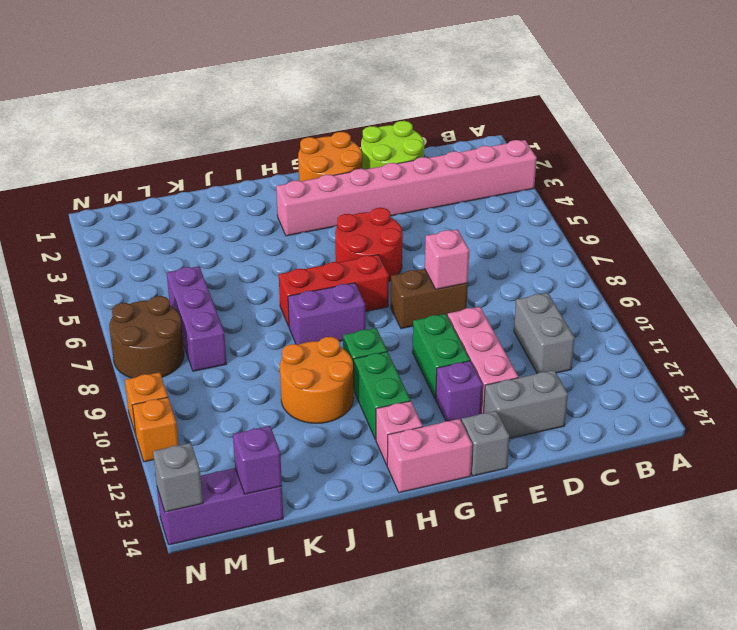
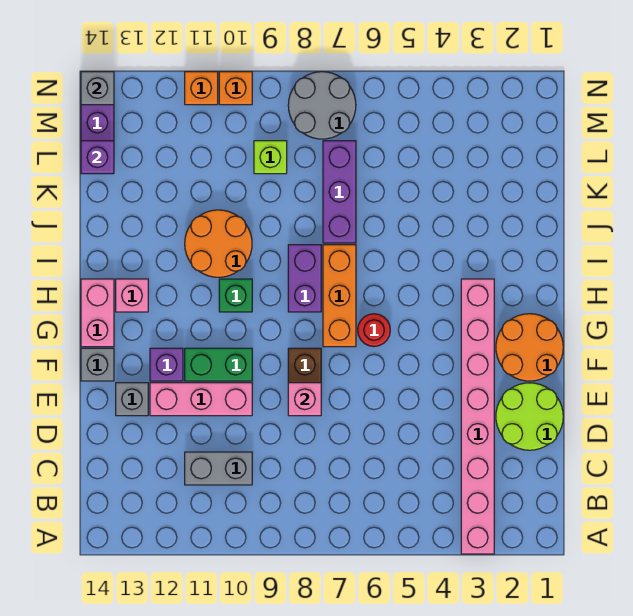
grey brick D13:E13 level 1 -> grey brick E13 level 1
red round brick F5:G6 level 1 -> red round brick G6 level 1
red brick G7:I7 level 1 -> orange brick G7:I7 level 1
green brick H11:H12 level 1 -> none
purple brick L6:L8 level 1 -> purple brick J7:L7 level 1
none -> lime brick L9 level 1
brown round brick M7:N8 level 1 -> grey round brick M7:N8 level 1

